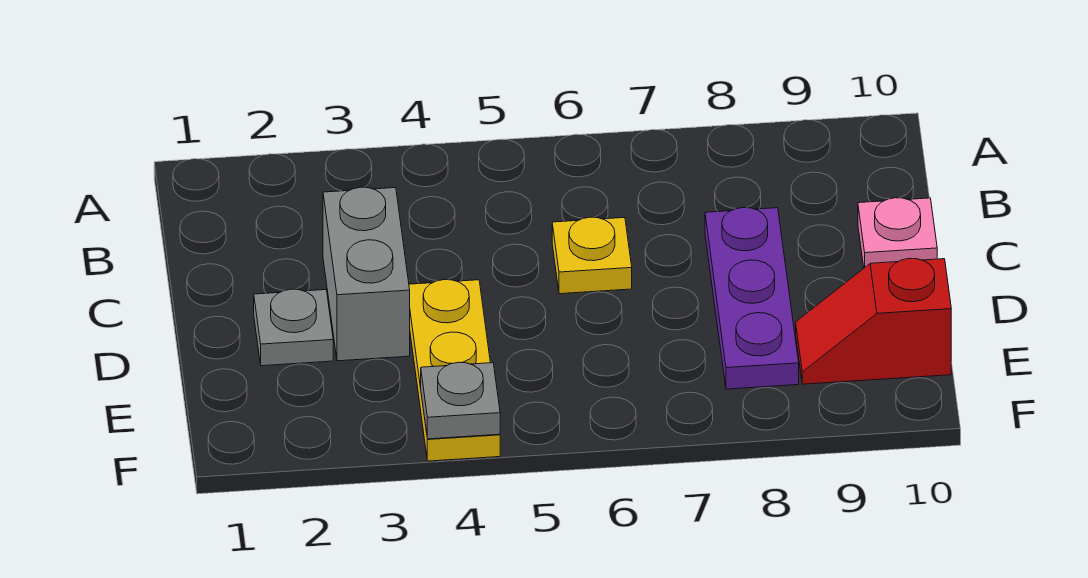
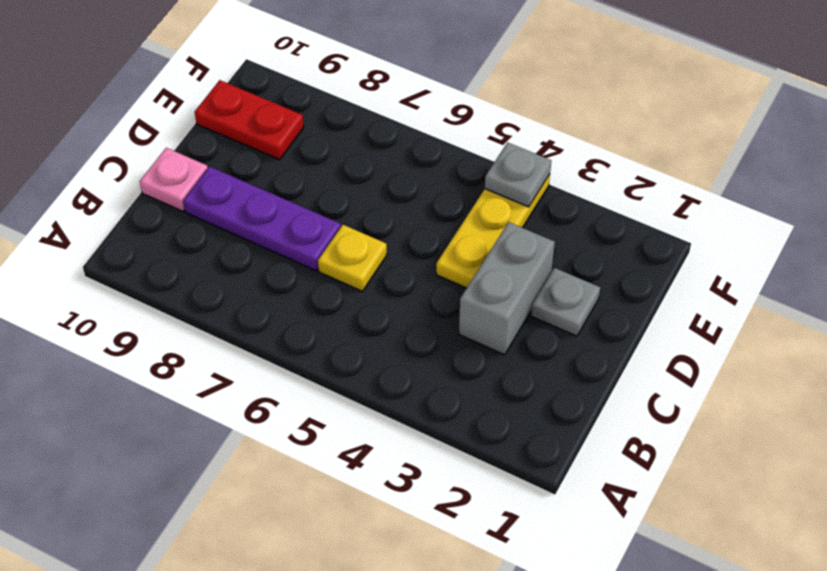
purple plate C8:E8 level 1 -> purple plate C7:C9 level 1
red slope E9:E10 level 1 top 10 -> red plate E9:E10 level 1

